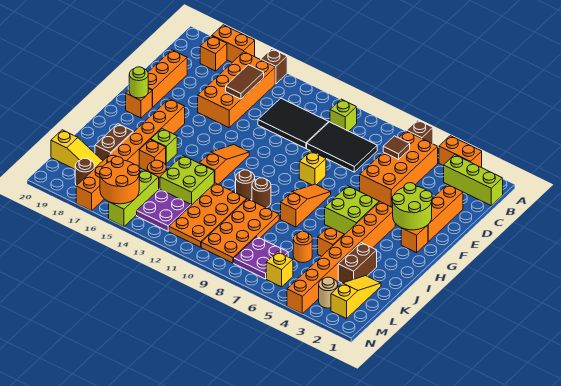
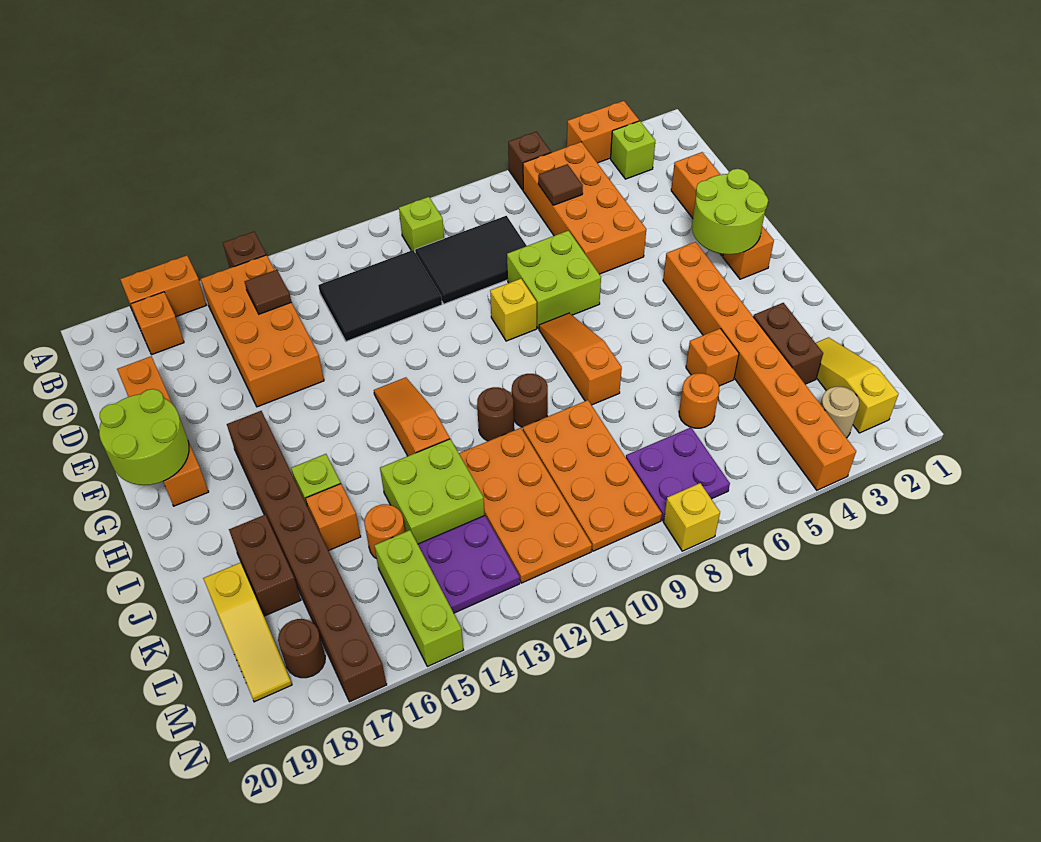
lime brick B1:B3 level 1 -> lime brick B3 level 1
brown tile C15:D15 level 2 -> brown tile C15 level 2
lime brick G5:H6 level 1 -> lime brick E7:F8 level 1
orange brick G17:N17 level 1 -> brown brick G17:N17 level 1
lime round brick G19 level 2 -> lime round brick F19:G20 level 2
yellow slope L18:L20 level 1 top 20 -> yellow slope K19:M19 level 1 top K
yellow brick M6 level 1 -> yellow brick N8 level 1
orange round brick M15:N16 level 2 -> none

